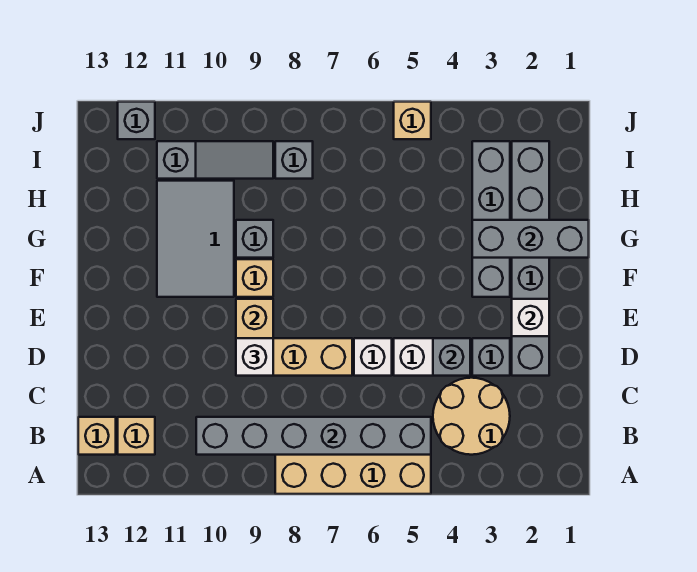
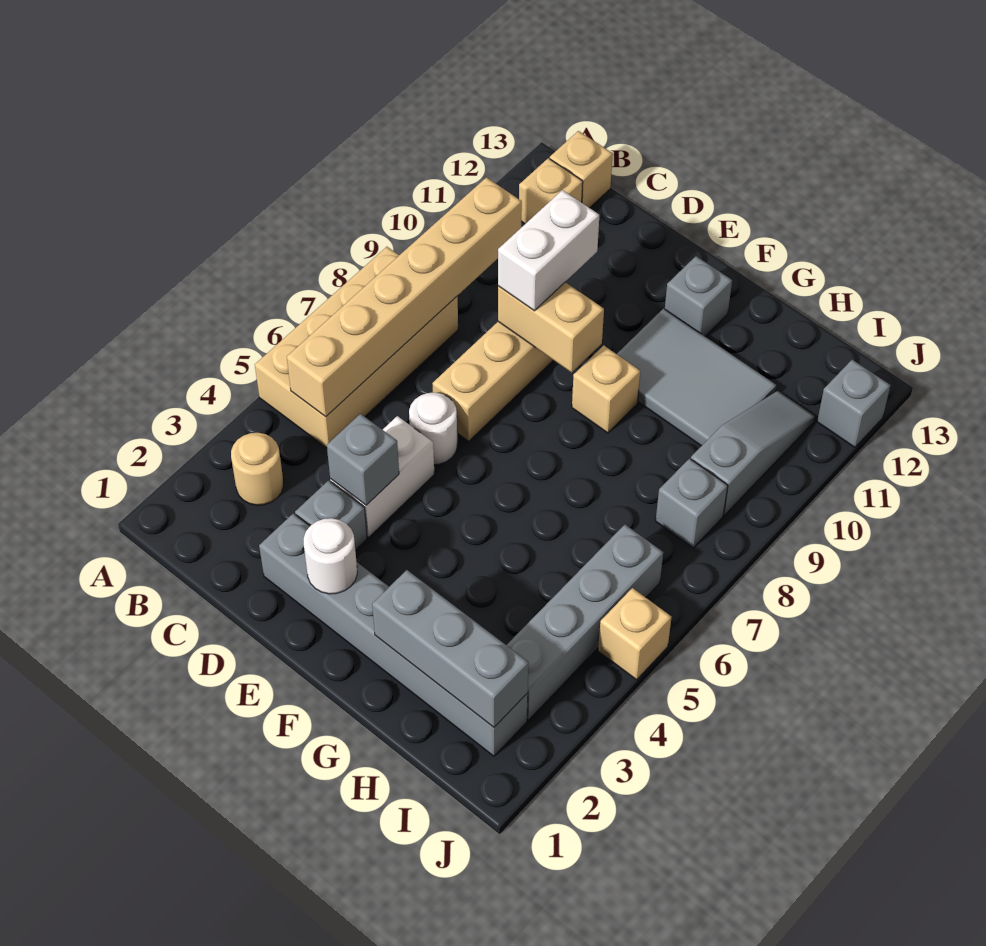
tan round brick B3:C4 level 1 -> tan round brick B3 level 1
grey brick B5:B10 level 2 -> tan brick B5:B10 level 2
white brick D6 level 1 -> white round brick D6 level 1
white brick D9 level 3 -> white brick D9:D10 level 3
white brick E2 level 2 -> white round brick E2 level 2
grey brick F3:I3 level 1 -> grey brick I3:I6 level 1
grey brick G1:G3 level 2 -> grey brick G2:I2 level 2
grey brick G9 level 1 -> grey brick F12 level 1
grey slope I9:I11 level 1 top 11 -> grey slope I9:I11 level 1 top 9

